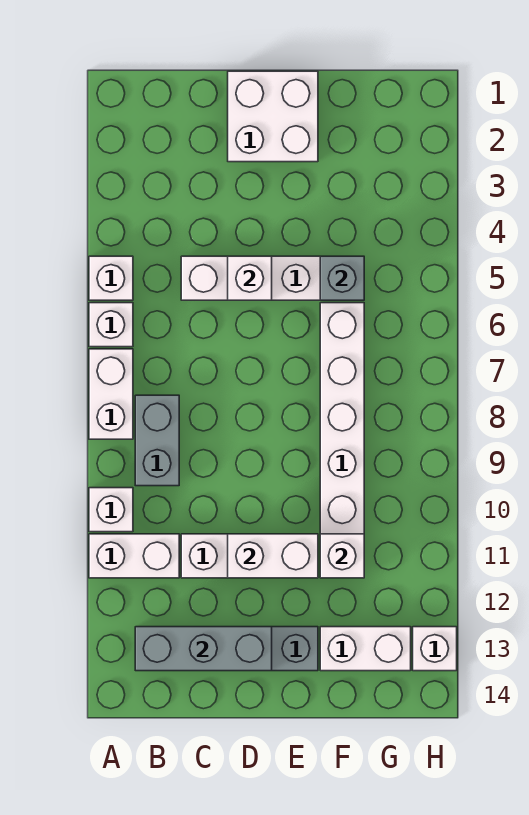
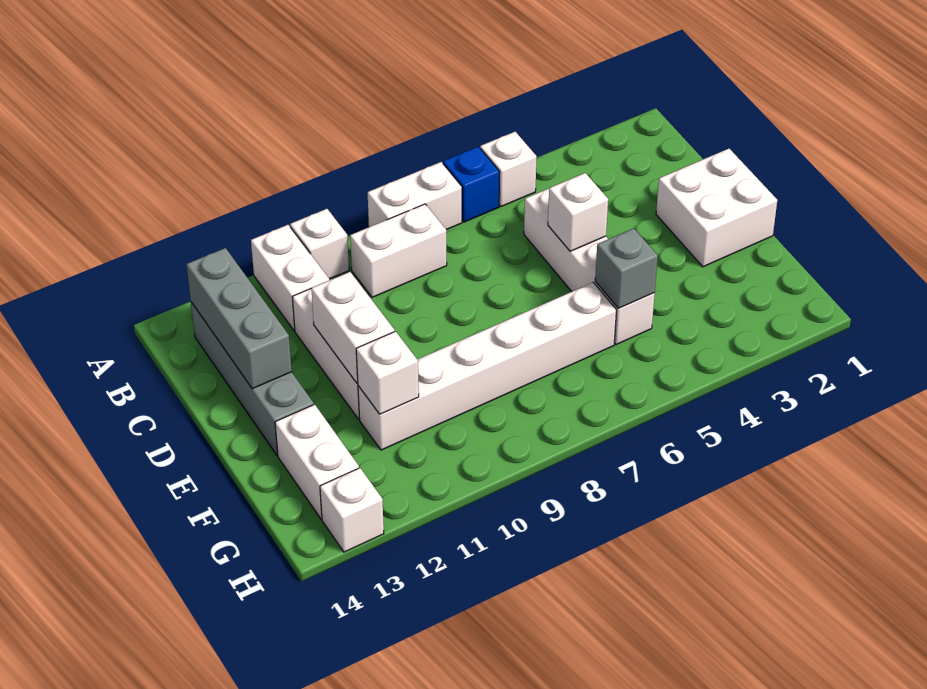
white brick A6 level 1 -> blue brick A6 level 1
grey brick B8:B9 level 1 -> white brick B8:B9 level 1

